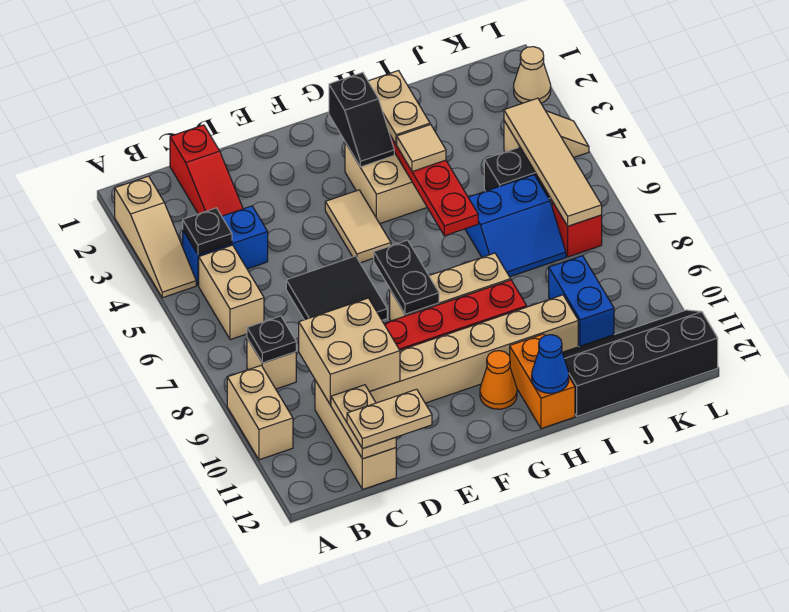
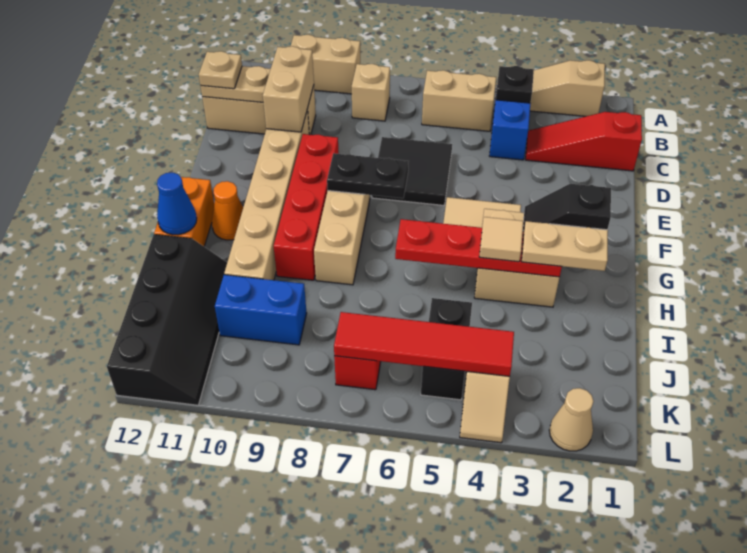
black plate B8 level 2 -> none
tan brick C9:D10 level 2 -> tan brick C10:D10 level 2
tan plate C12:D12 level 3 -> tan plate C12 level 3
orange brick H11:H12 level 1 -> orange brick G12:H12 level 1
blue slope I6:J7 level 1 top 6 -> none
tan tile K4:K7 level 2 -> red tile K4:K7 level 2

